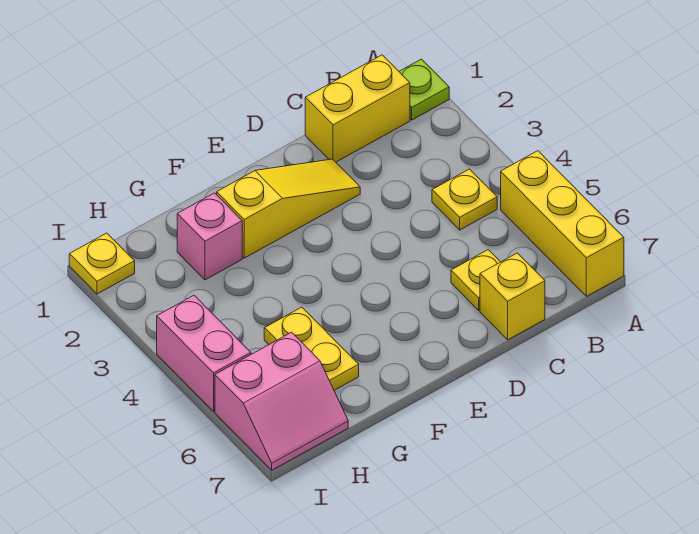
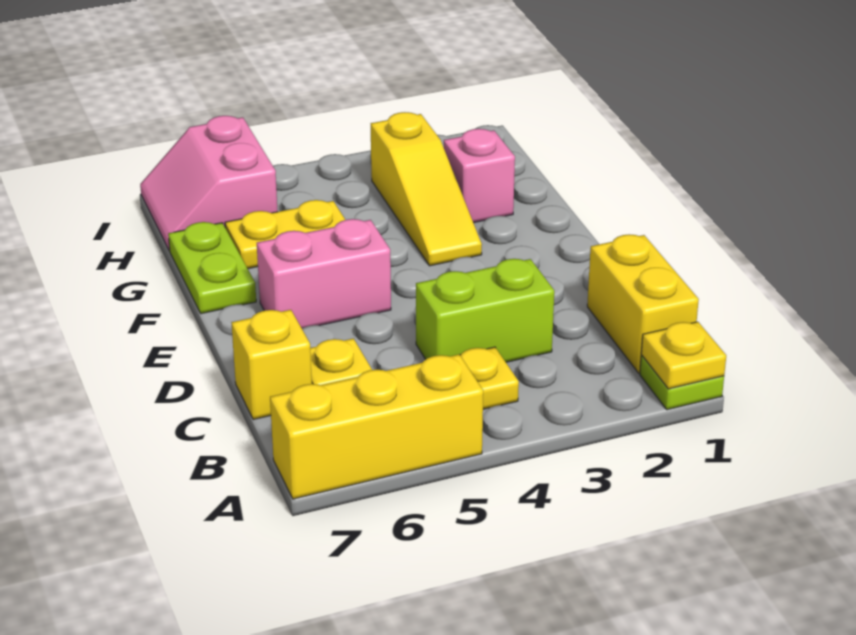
none -> lime brick C3:C4 level 1
yellow slope D2:F2 level 1 top F -> yellow slope F3:H3 level 1 top H
none -> lime plate F7:G7 level 1
yellow plate I1 level 1 -> yellow plate A1 level 2
pink brick I4:I5 level 1 -> pink brick E5:E6 level 1

